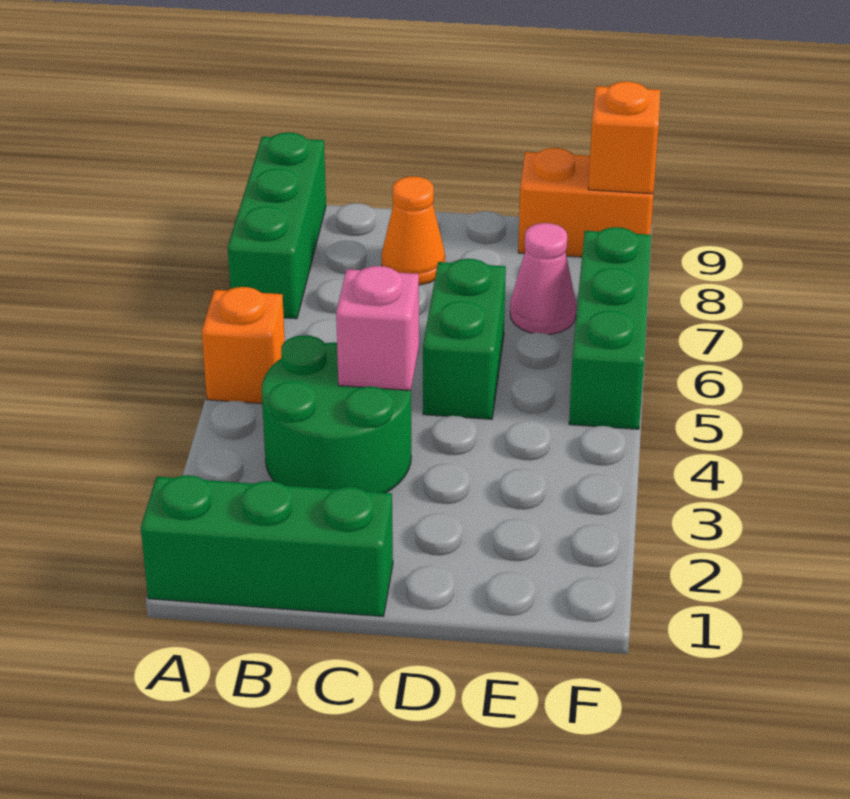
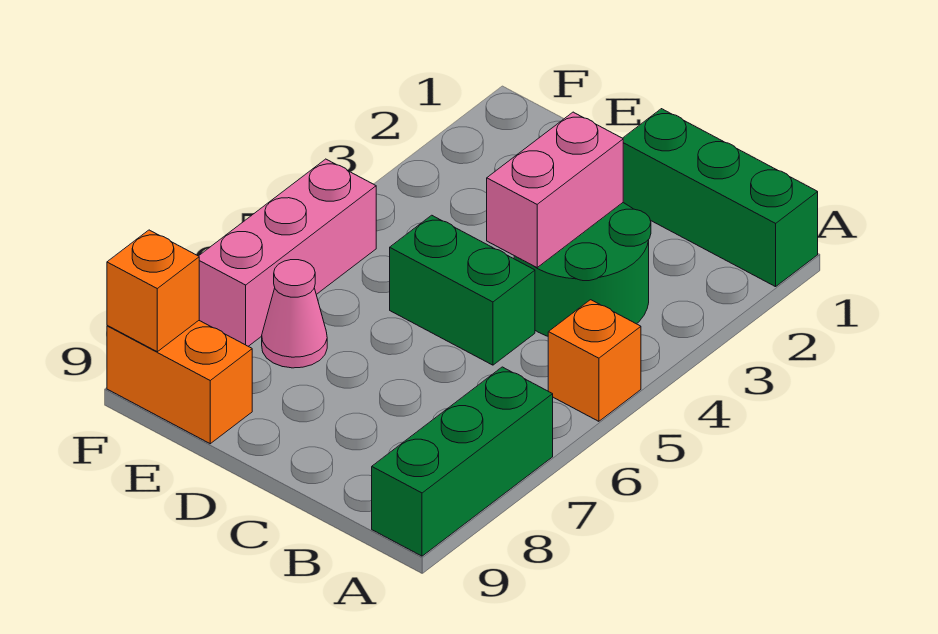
pink brick C4 level 2 -> pink brick C3:C4 level 2
orange cone C8 level 1 -> none
green brick D5:D6 level 1 -> green brick C5:D5 level 1
green brick F5:F7 level 1 -> pink brick F5:F7 level 1

